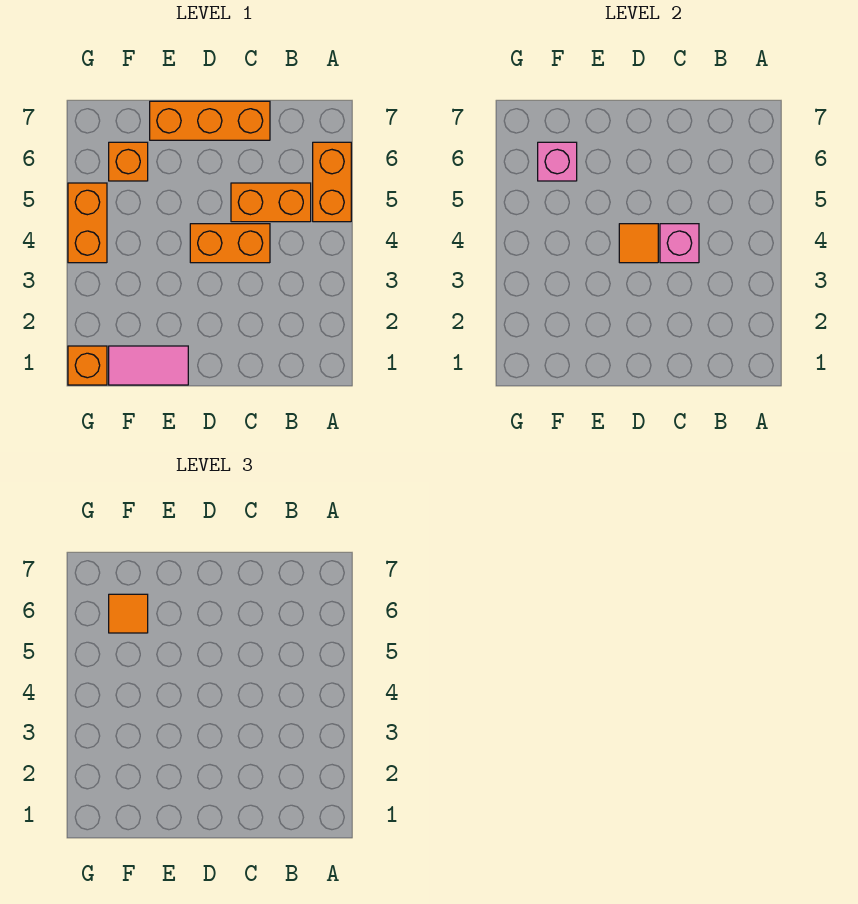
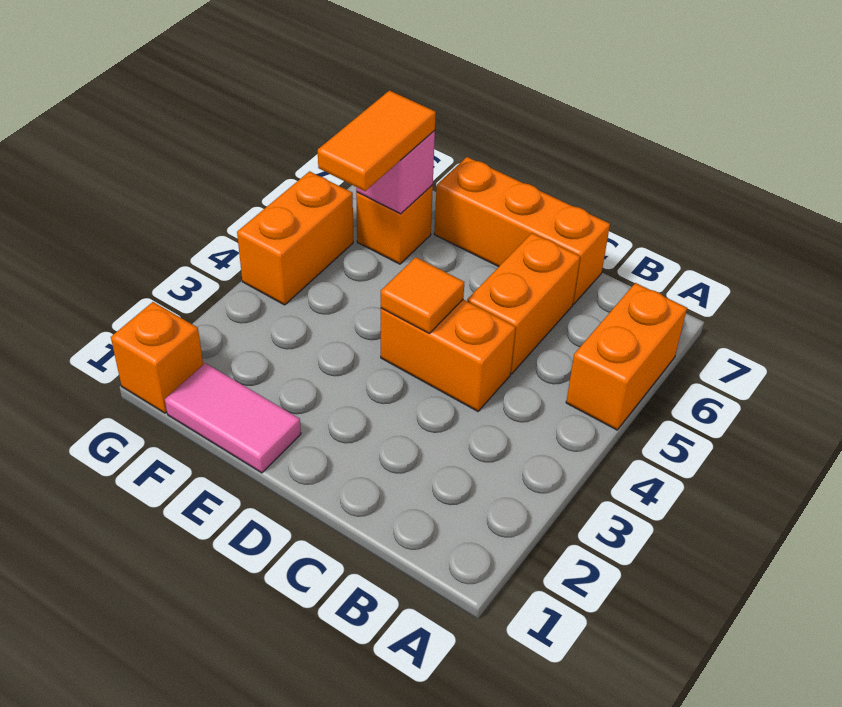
orange brick B5:C5 level 1 -> orange brick C5:C6 level 1
pink brick C4 level 2 -> none
orange tile F6 level 3 -> orange tile F5:F6 level 3

